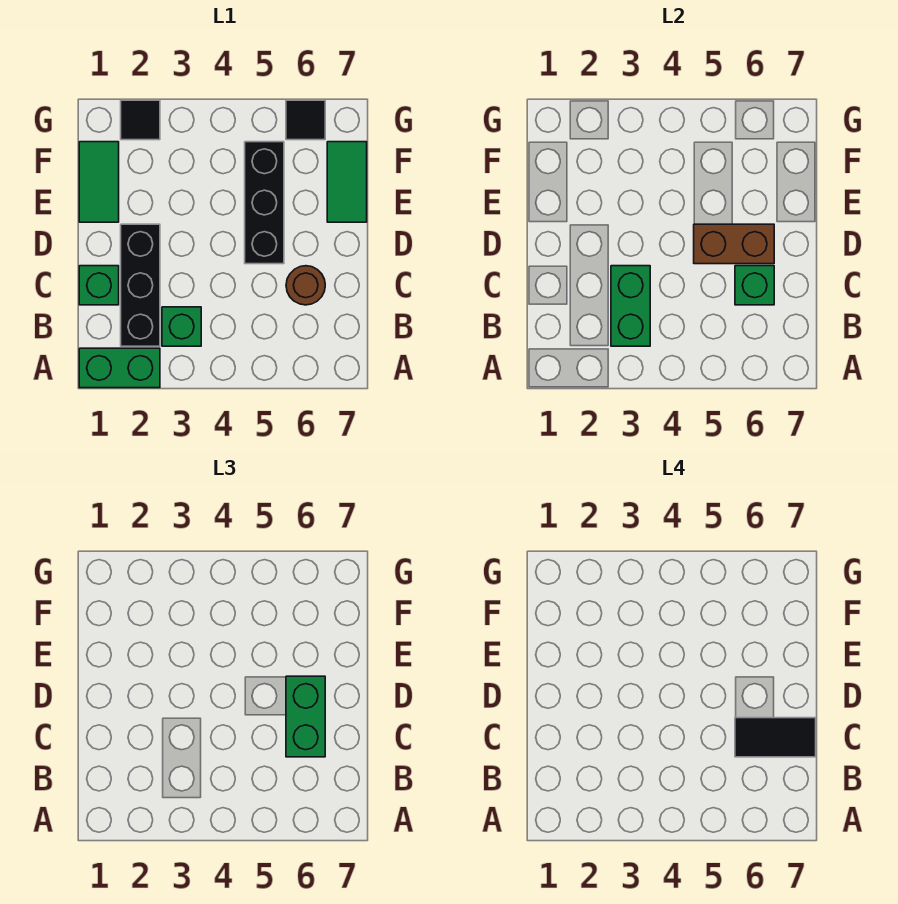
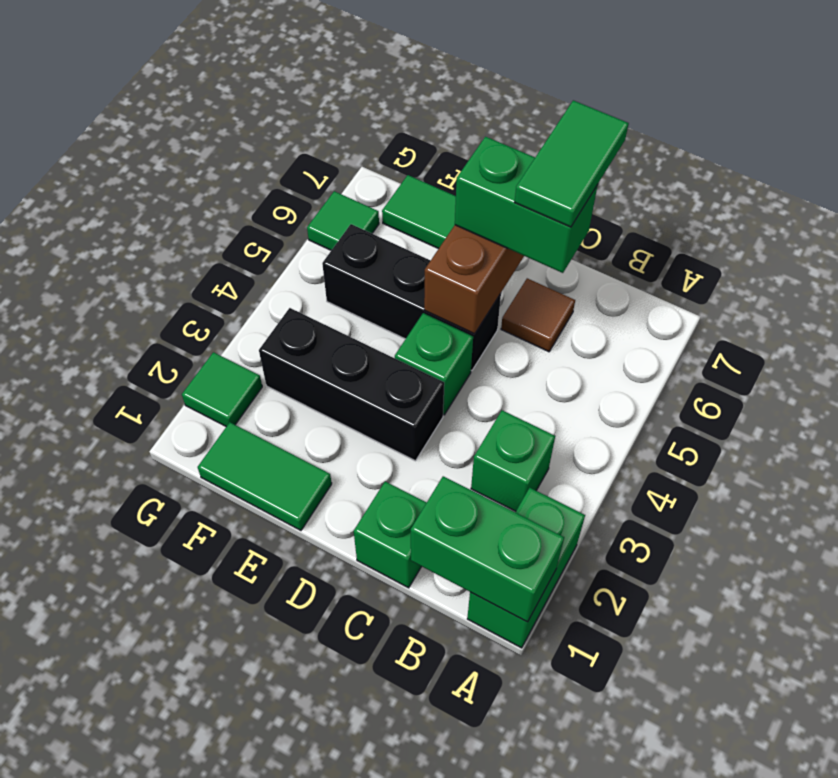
black brick B2:D2 level 1 -> black brick D3:F3 level 1
green brick B3:C3 level 2 -> green brick A1:B1 level 2
brown round brick C6 level 1 -> brown tile C6 level 1
green brick C6 level 2 -> green brick D4 level 1
black tile C6:C7 level 4 -> green tile C6:C7 level 4
black tile G2 level 1 -> green tile G2 level 1
black tile G6 level 1 -> green tile G6 level 1

